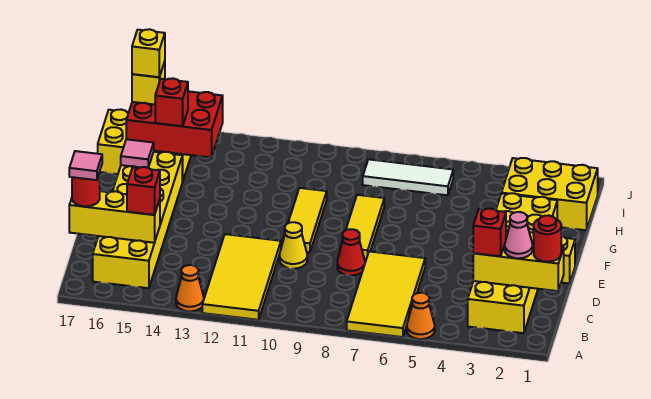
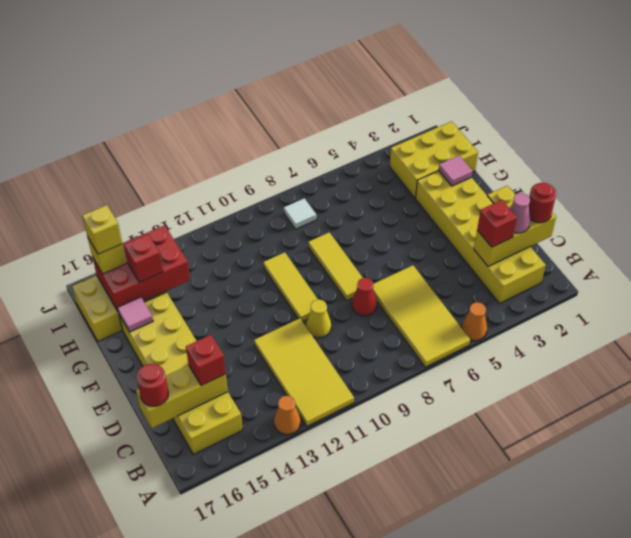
pink tile C17 level 4 -> pink tile G2 level 2
white tile I6:I8 level 1 -> white tile I8 level 1

